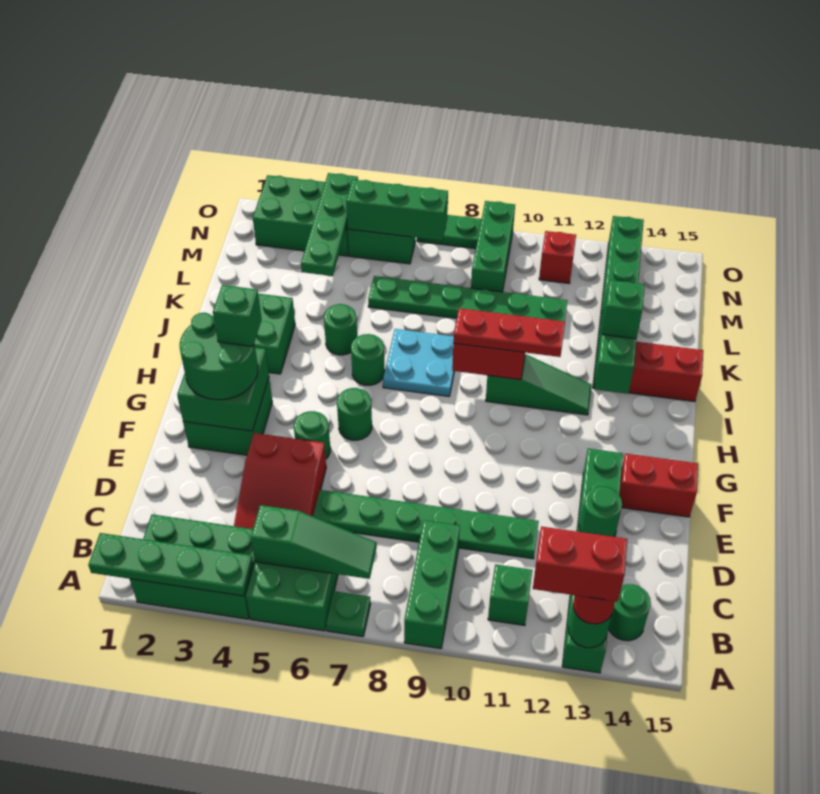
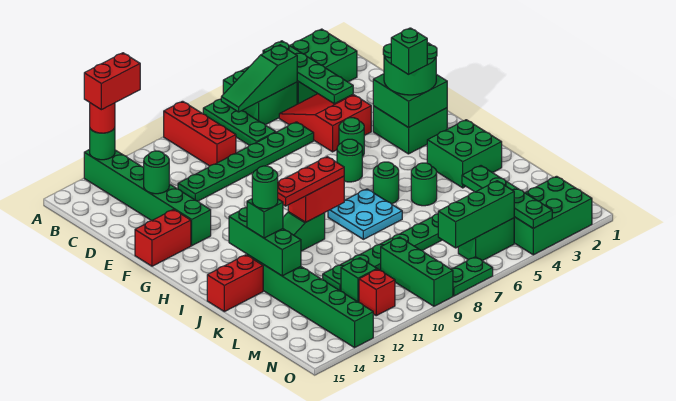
green plate A1:A4 level 2 -> green plate A4:D4 level 2
green plate A7 level 1 -> green plate A7:C7 level 1
green brick A9:C9 level 1 -> red brick A9:C9 level 1
green brick B11 level 1 -> green brick M11 level 1
green round brick B14 level 1 -> green round brick J13 level 4

